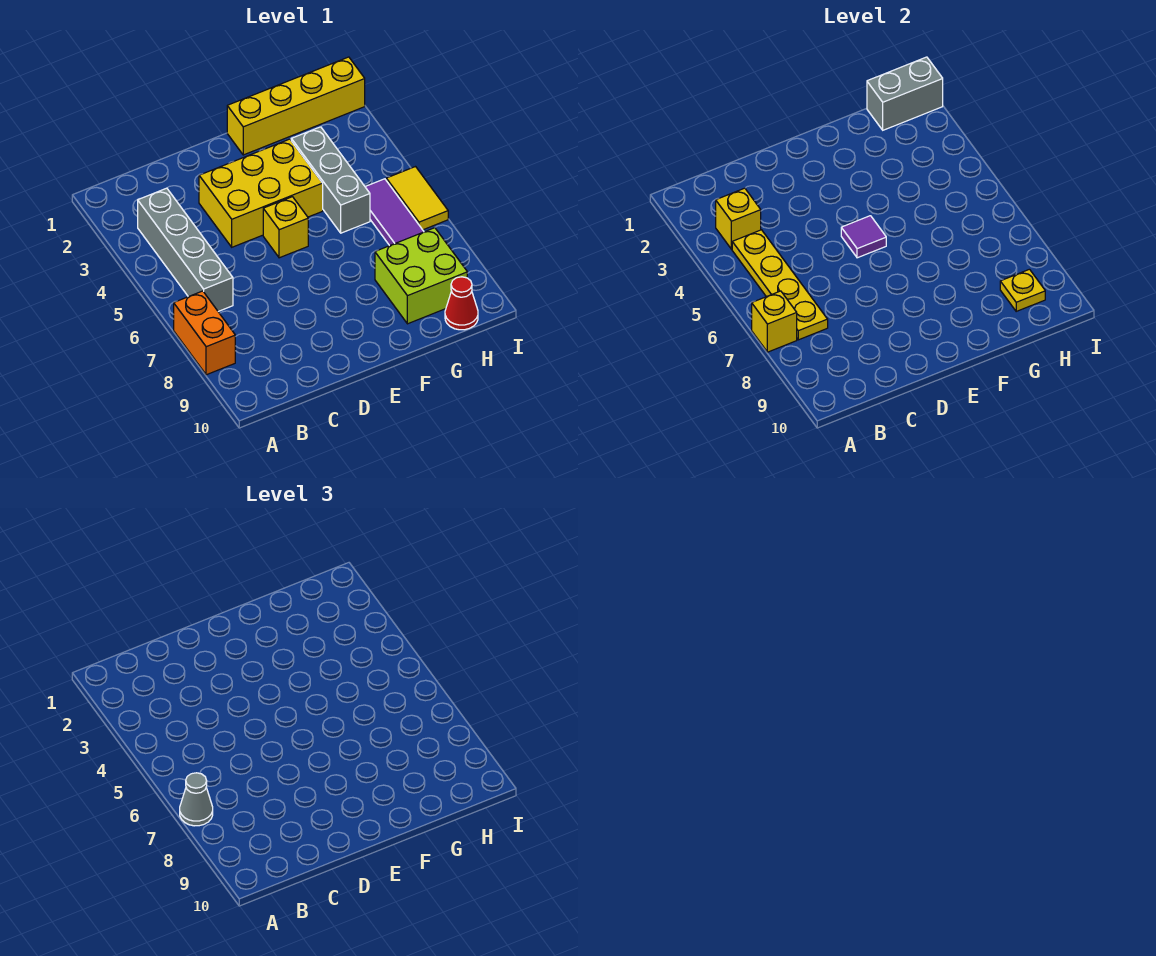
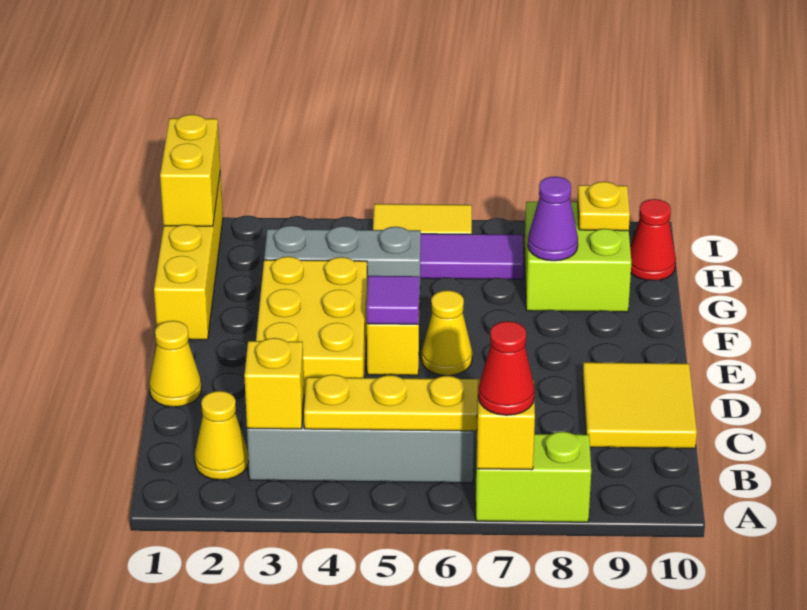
orange brick A7:A8 level 1 -> lime brick A7:A8 level 1
grey cone A7 level 3 -> red cone A7 level 3
none -> yellow cone B2 level 1
none -> yellow tile C9:D10 level 1
none -> yellow cone D1 level 1
none -> yellow cone E6 level 1
none -> purple cone G8 level 2
grey brick H1:I1 level 2 -> yellow brick H1:I1 level 2

